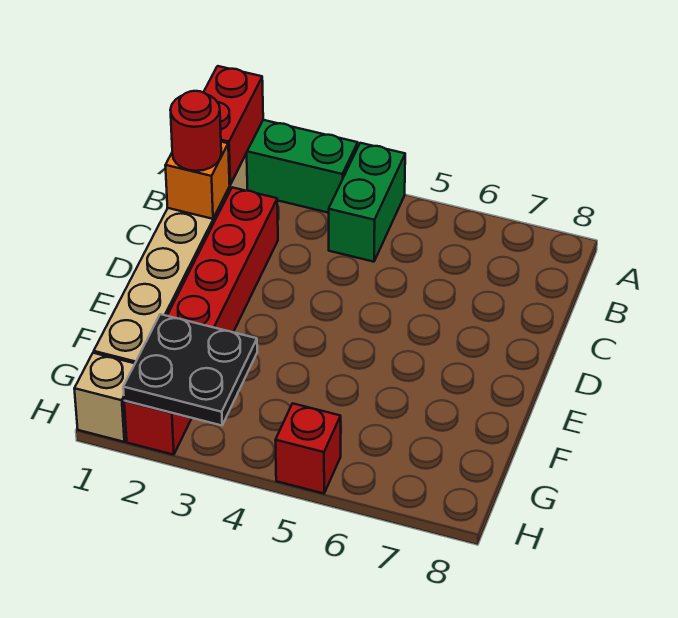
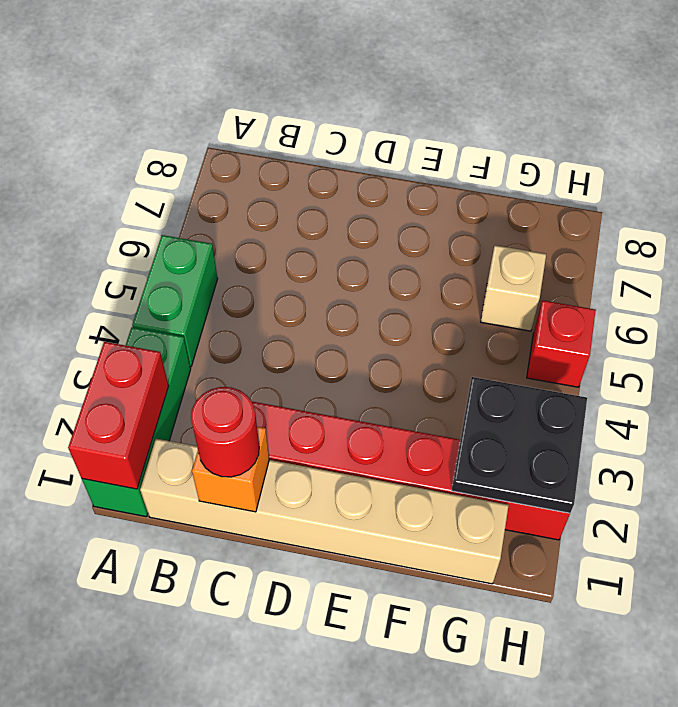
red brick A1:B1 level 2 -> red brick A1:A2 level 2
green brick A4:B4 level 1 -> green brick A4:A5 level 1
tan brick H1 level 1 -> tan brick G6 level 1

